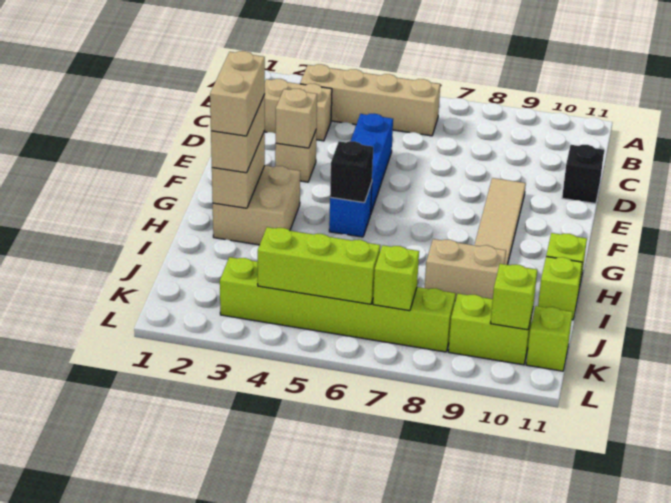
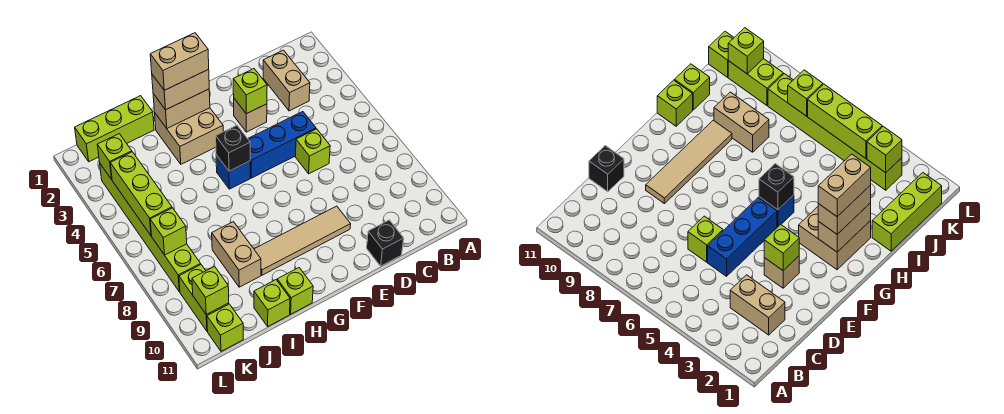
tan brick B3:B6 level 1 -> none
none -> lime brick D6 level 1
tan brick E3 level 2 -> lime brick E3 level 2
none -> lime brick I1:K1 level 1
none -> lime brick K3 level 2

